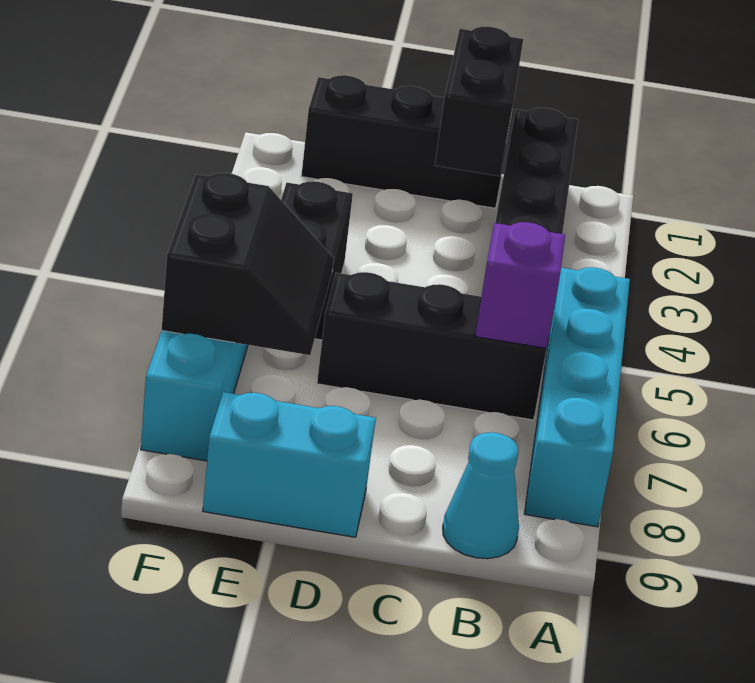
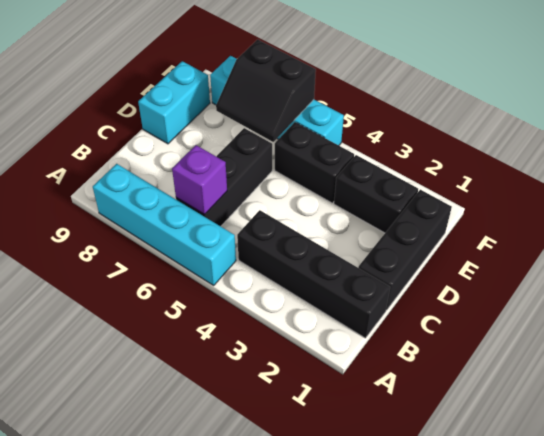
cyan cone B9 level 1 -> none
black brick C1:C2 level 2 -> black brick E2:E3 level 1

